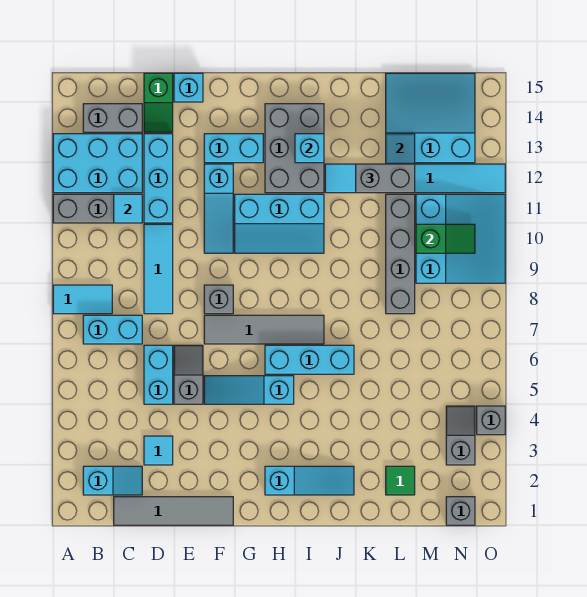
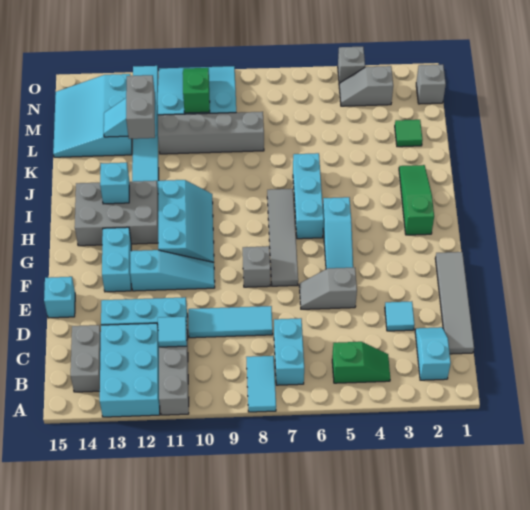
cyan brick D5:D6 level 1 -> none
green slope D14:D15 level 1 top 15 -> green slope B4:B5 level 1 top 5
cyan slope H2:J2 level 1 top H -> green slope H2:J2 level 1 top H

